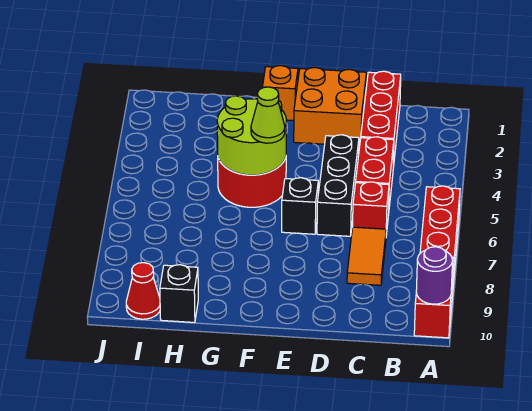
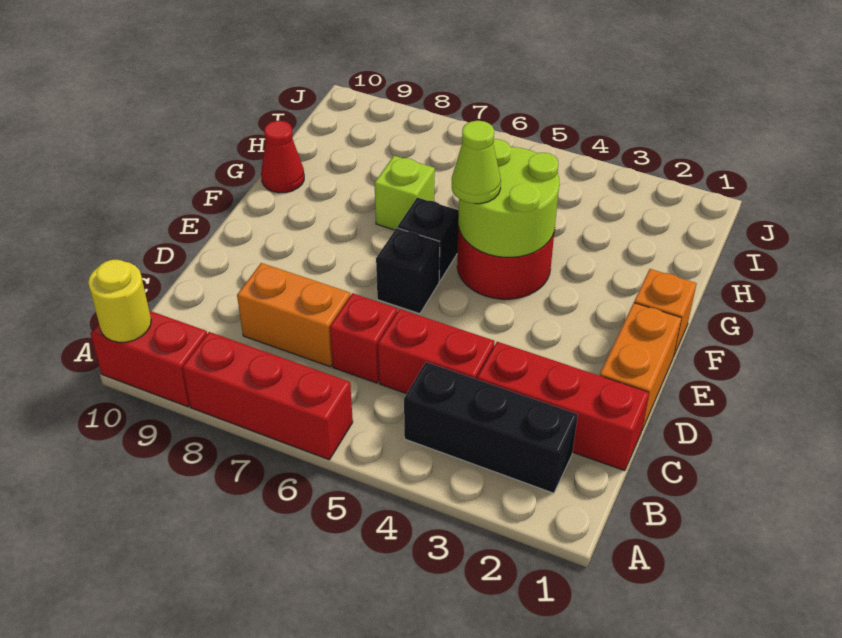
purple round brick A10 level 2 -> yellow round brick A10 level 2
orange tile C7:C8 level 1 -> orange brick C7:C8 level 1
orange brick D1:E2 level 1 -> orange brick D1:E1 level 1
black brick D4:D6 level 1 -> black brick B2:B4 level 1
none -> lime brick G7 level 1
black brick H10 level 1 -> black brick F6 level 1
red cone I10 level 1 -> red cone G10 level 1

